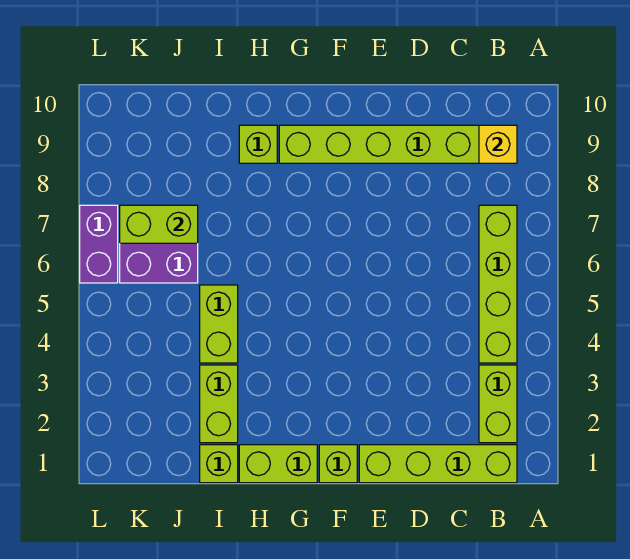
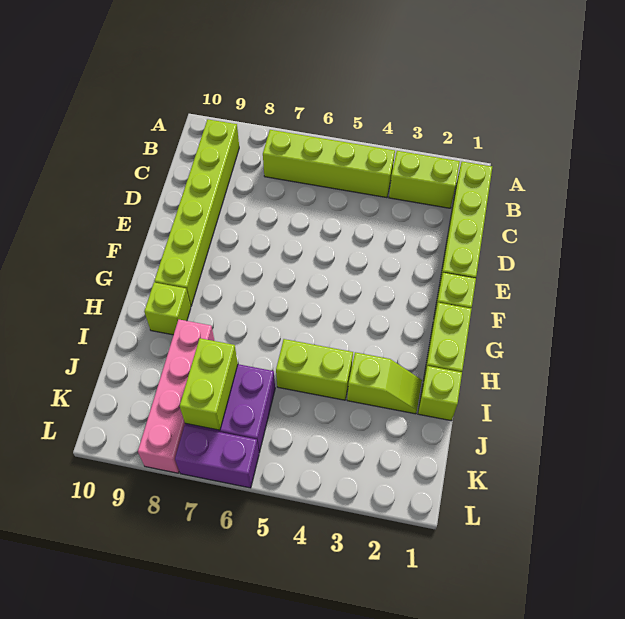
yellow brick B9 level 2 -> none
lime brick I2:I3 level 1 -> lime slope I2:I3 level 1 top 3
none -> pink brick I8:L8 level 1

